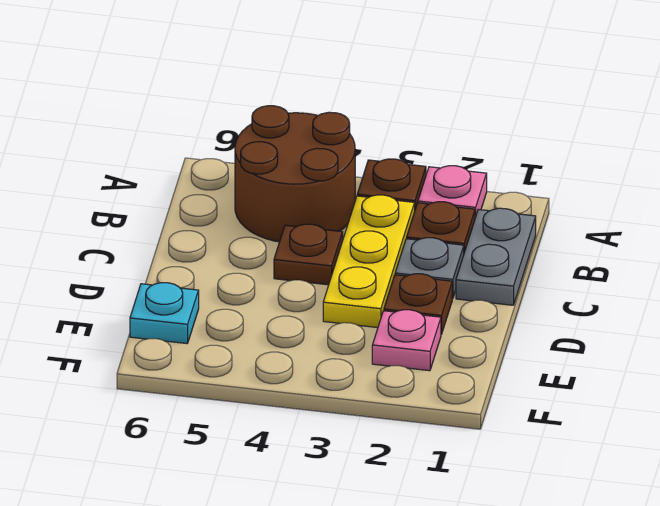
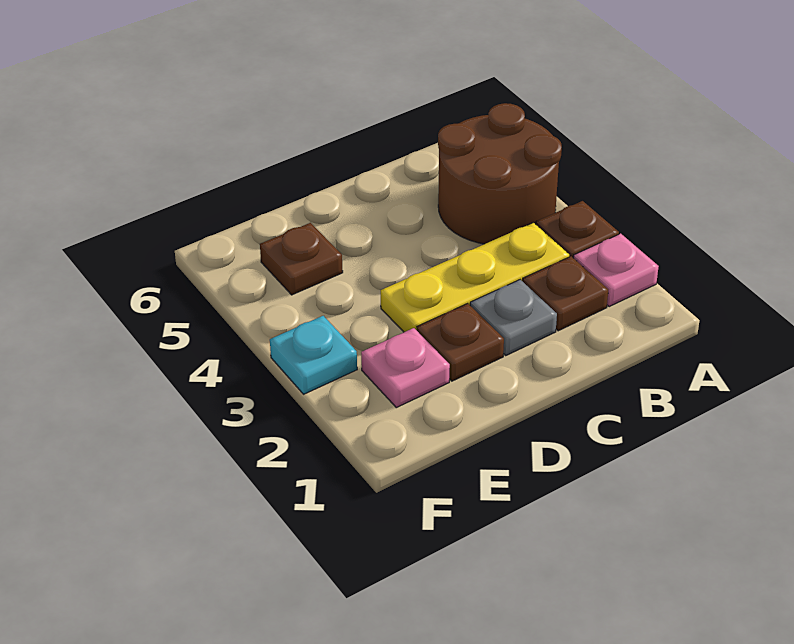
grey plate B1:C1 level 1 -> none
brown plate C4 level 1 -> brown plate E5 level 1
cyan plate E6 level 1 -> cyan plate F3 level 1

